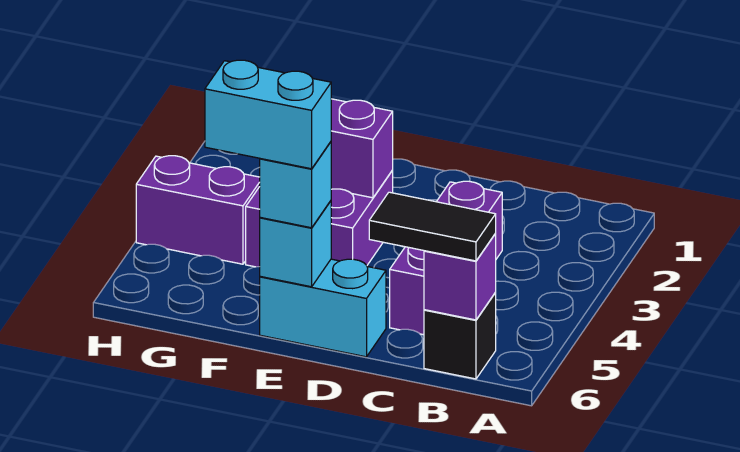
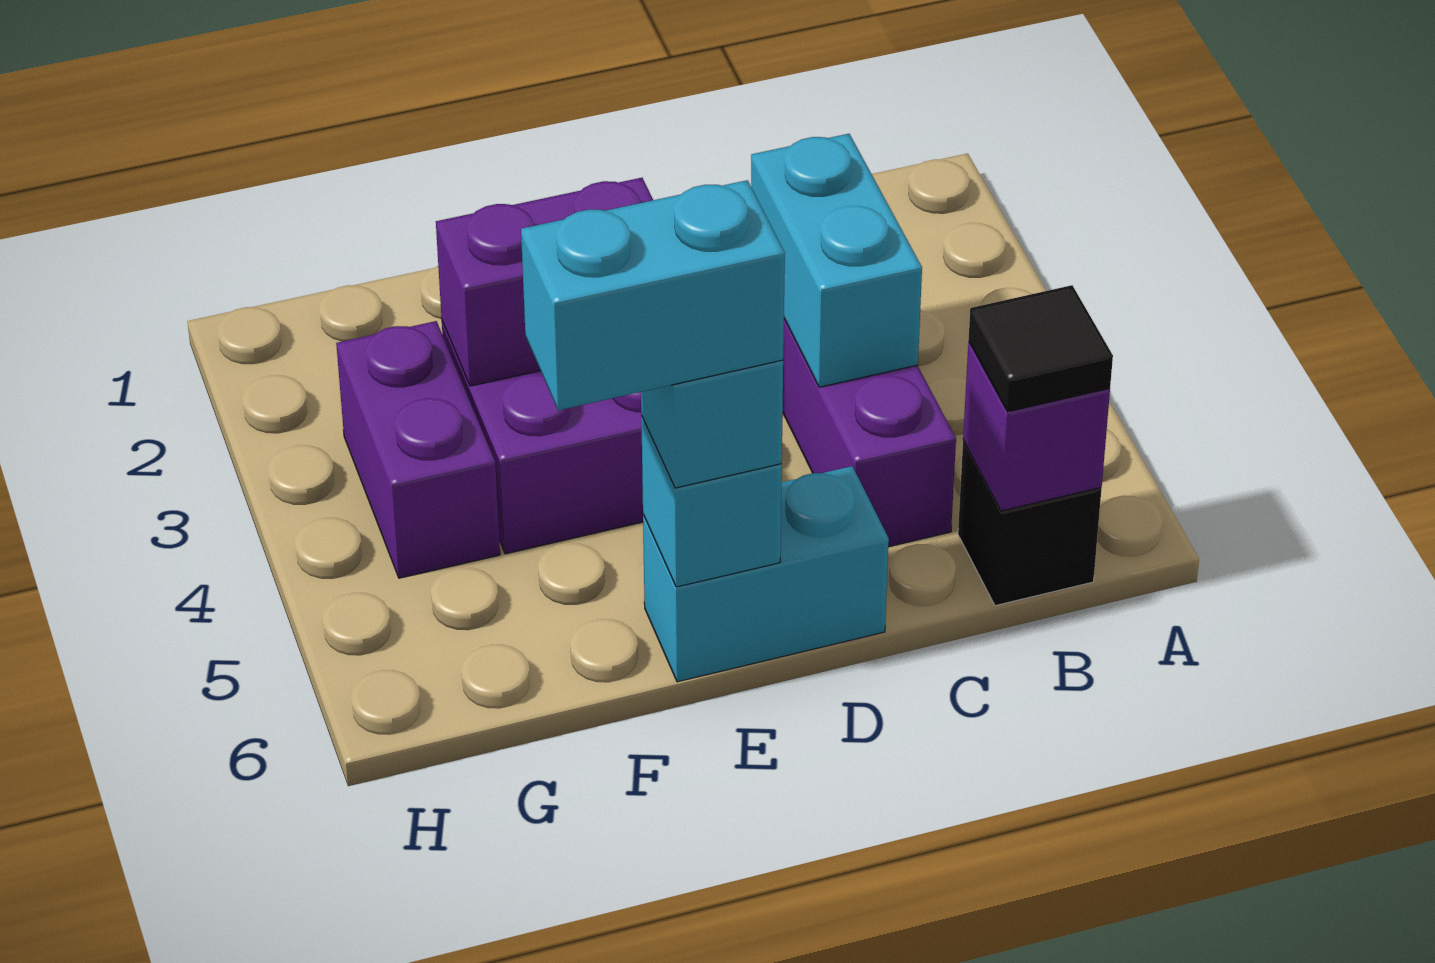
black tile B6:C6 level 3 -> black tile B6 level 3
none -> cyan brick C3:C4 level 2
purple brick G4:H4 level 1 -> purple brick G3:G4 level 1

